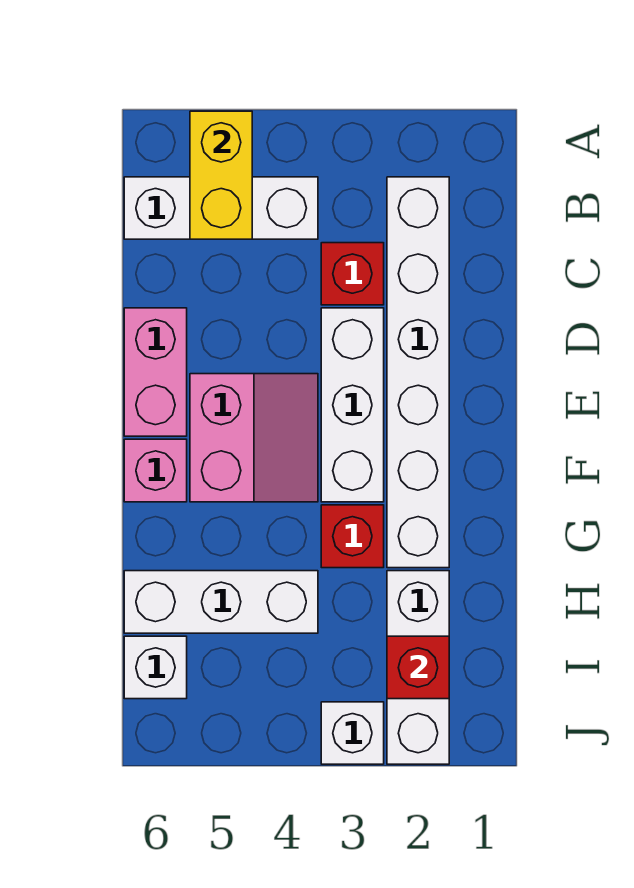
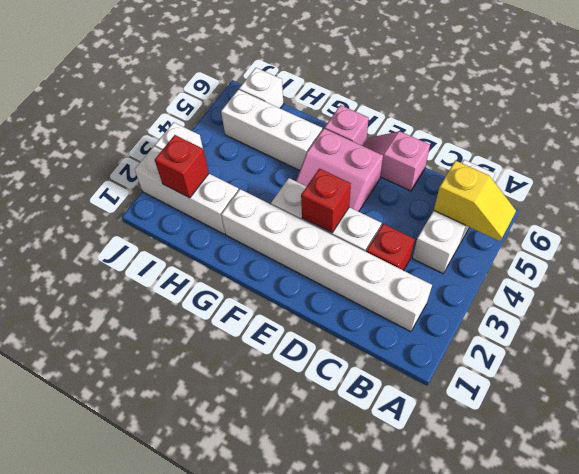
yellow brick A5:B5 level 2 -> yellow slope A5:B5 level 2 top B
pink brick D6:E6 level 1 -> pink slope D6:E6 level 1 top D
red brick G3 level 1 -> red brick E3 level 2
white brick H4:H6 level 1 -> white brick G5:I5 level 1

